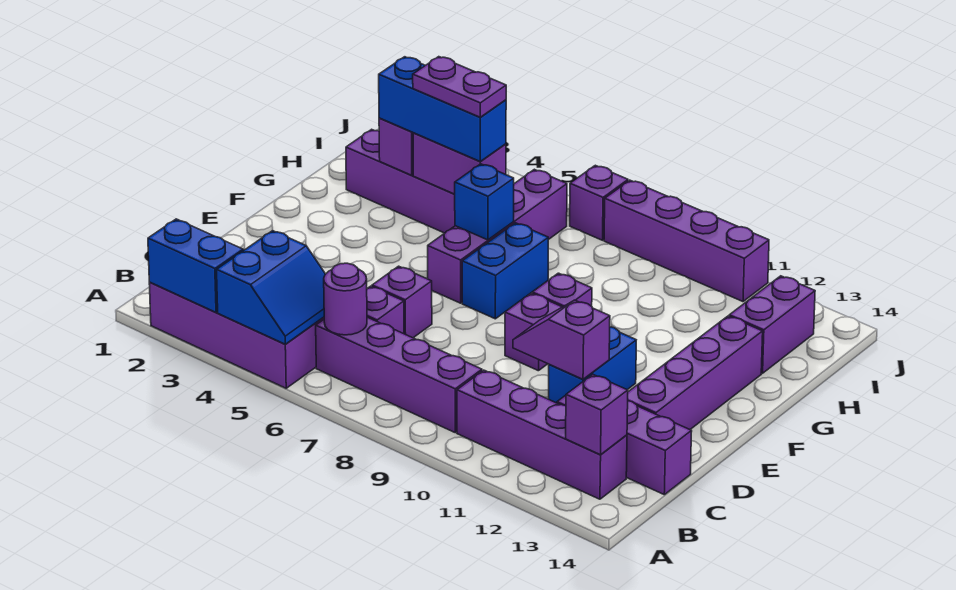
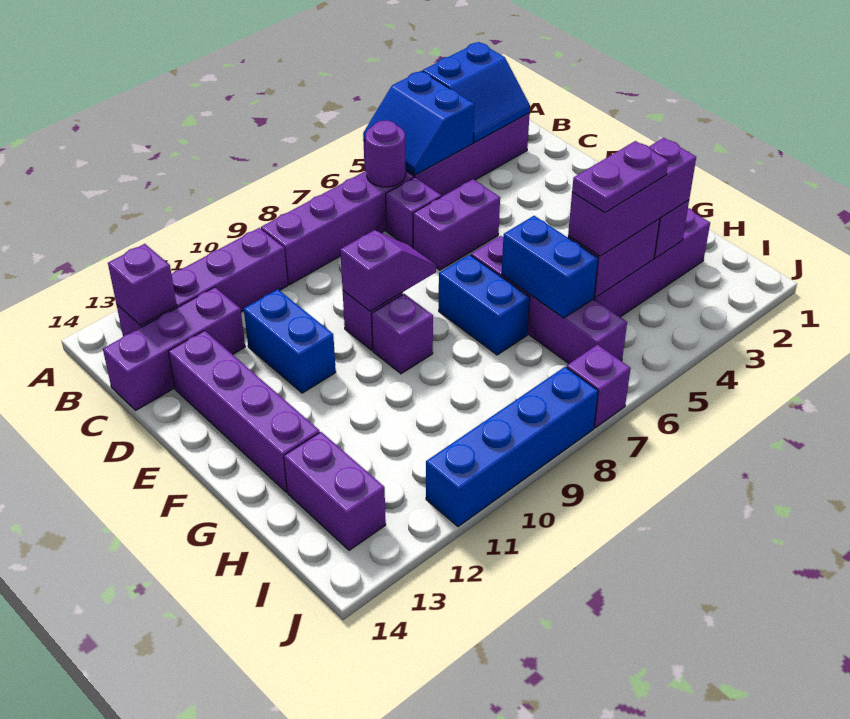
purple brick D6 level 1 -> purple brick D5:D6 level 1
purple slope D10:D11 level 2 top 11 -> purple slope E8:E9 level 2 top 9
blue brick G6 level 2 -> blue brick G6:H6 level 2
blue brick H3:H5 level 3 -> purple brick H3:H5 level 3
purple brick J8:J11 level 1 -> blue brick J8:J11 level 1

